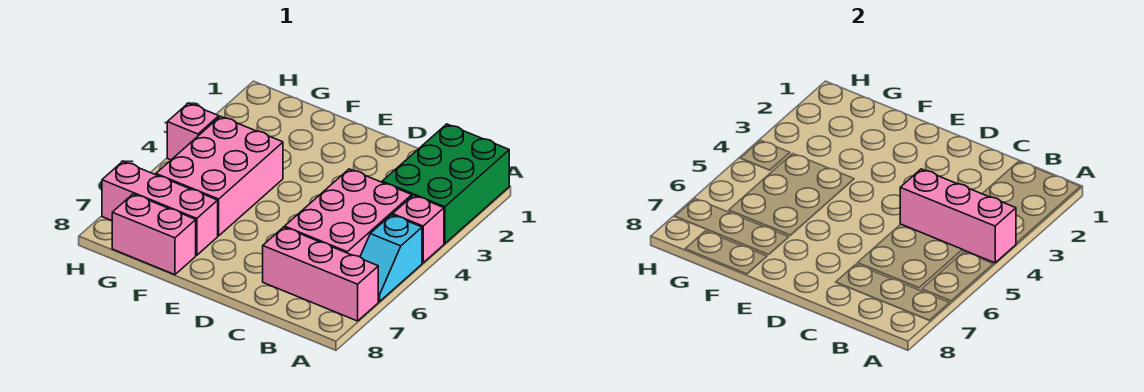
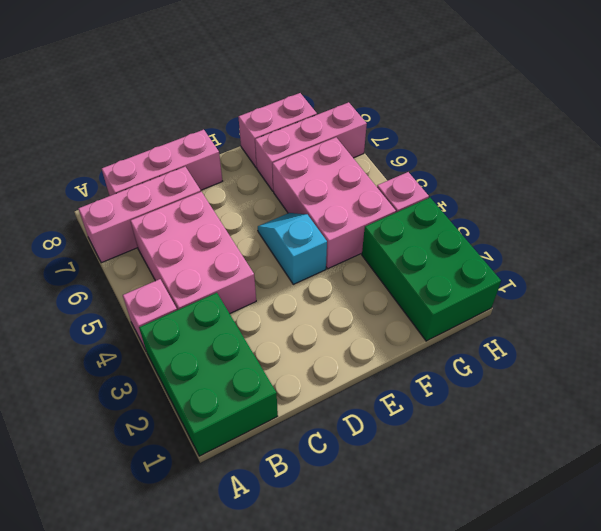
pink brick A4:C4 level 2 -> pink brick B8:D8 level 1
cyan slope A5:A6 level 1 top 5 -> cyan slope E4:E5 level 1 top 4
none -> green brick G1:H3 level 1

